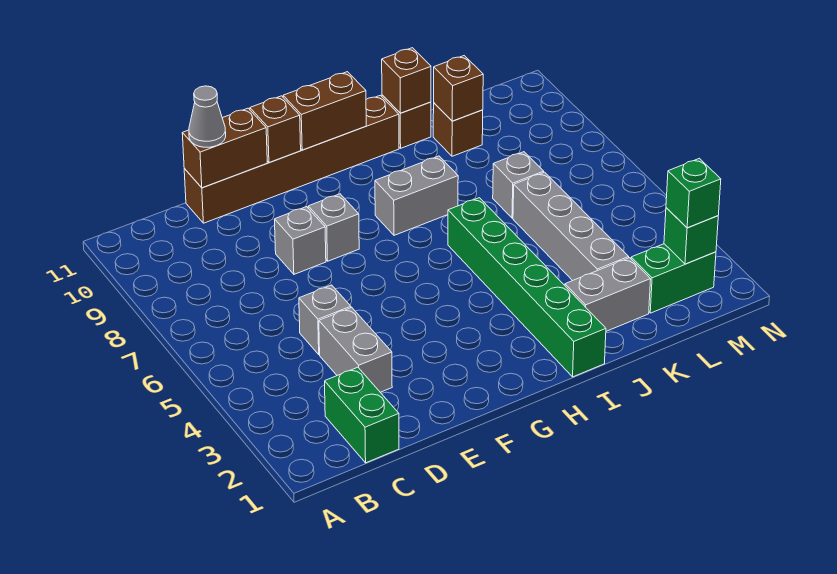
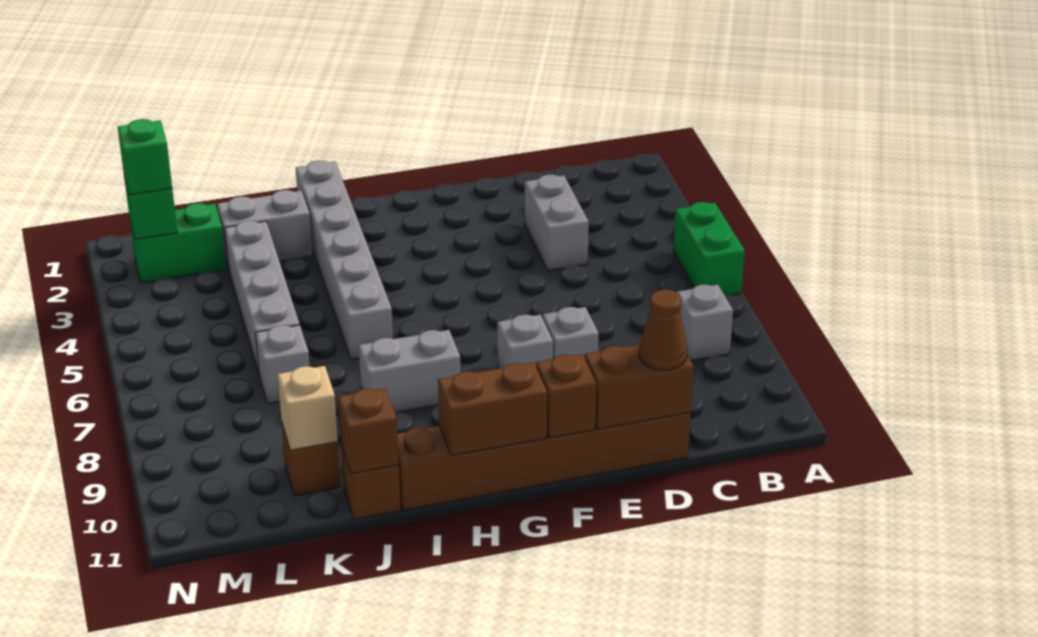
green brick C1:C2 level 1 -> green brick A5:A6 level 1
grey brick D5 level 1 -> grey brick B8 level 1
grey cone D11 level 3 -> brown cone D11 level 3
green brick I1:I6 level 1 -> grey brick I1:I6 level 1
brown brick K10 level 2 -> tan brick K10 level 2

